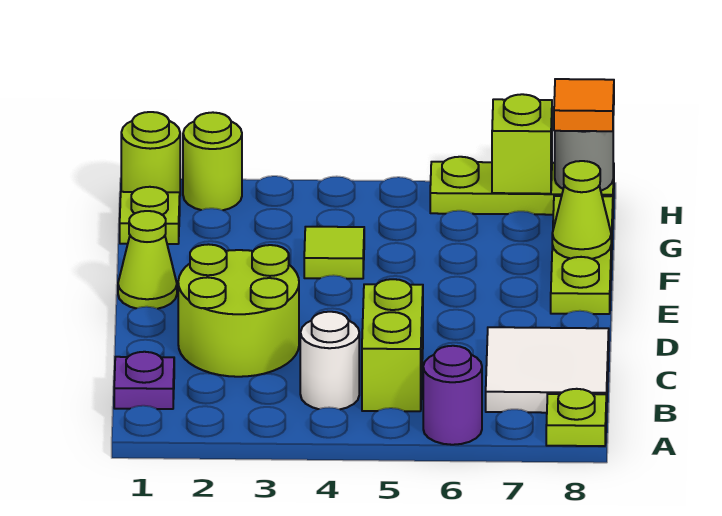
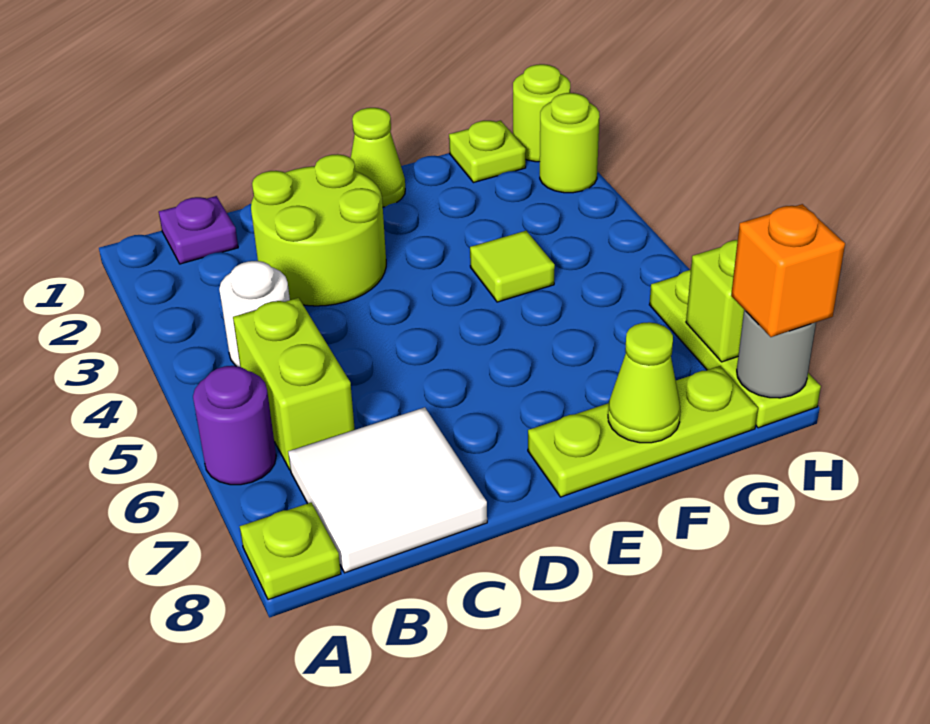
lime brick B5:C5 level 1 -> lime brick B5:B6 level 1
orange tile H8 level 3 -> orange brick H8 level 3

